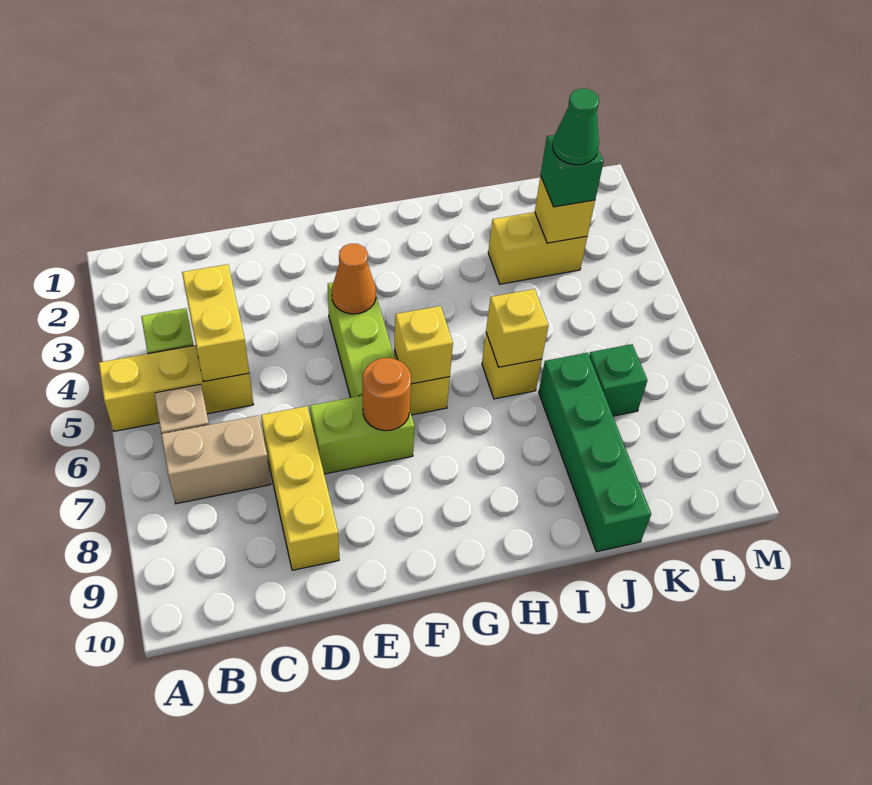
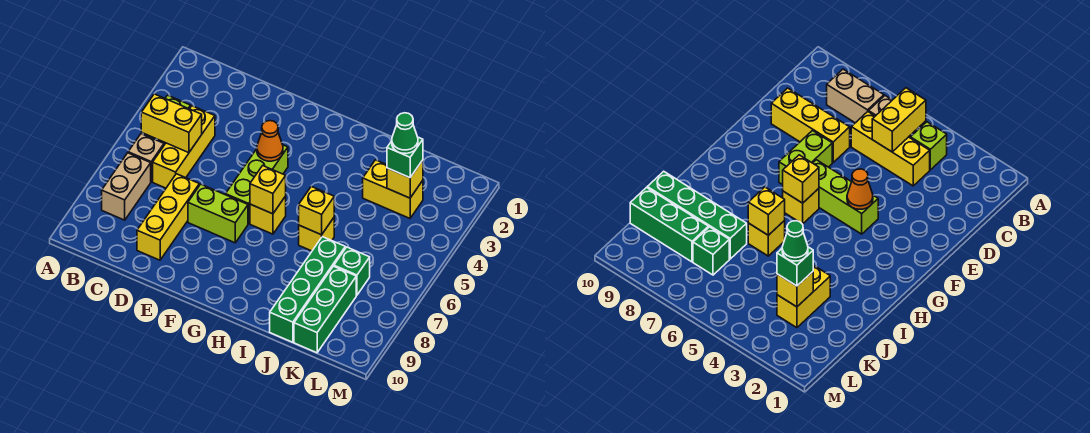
yellow brick A5:C5 level 1 -> yellow brick C4:C6 level 1
tan brick B7:C7 level 1 -> tan brick B7:B8 level 1
yellow brick C4:C5 level 2 -> yellow brick B5:C5 level 2
orange round brick F7 level 2 -> none
none -> green brick K8:K10 level 1

